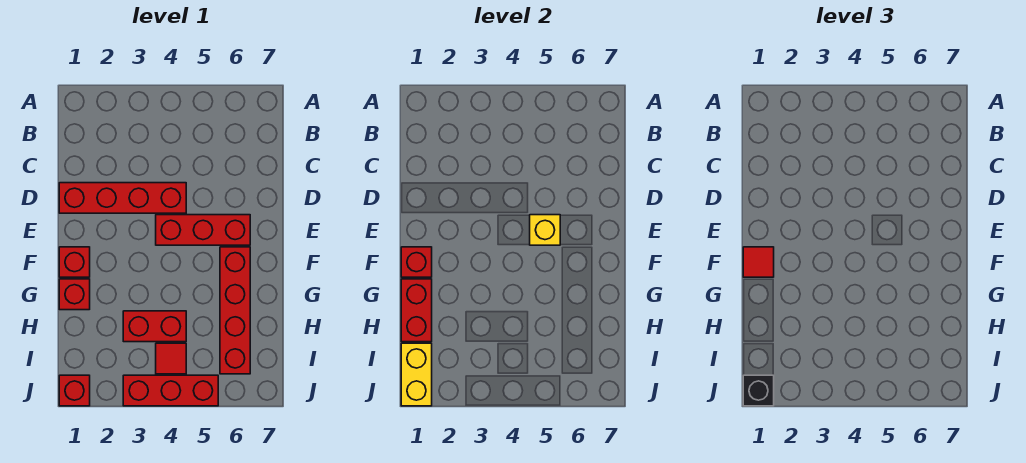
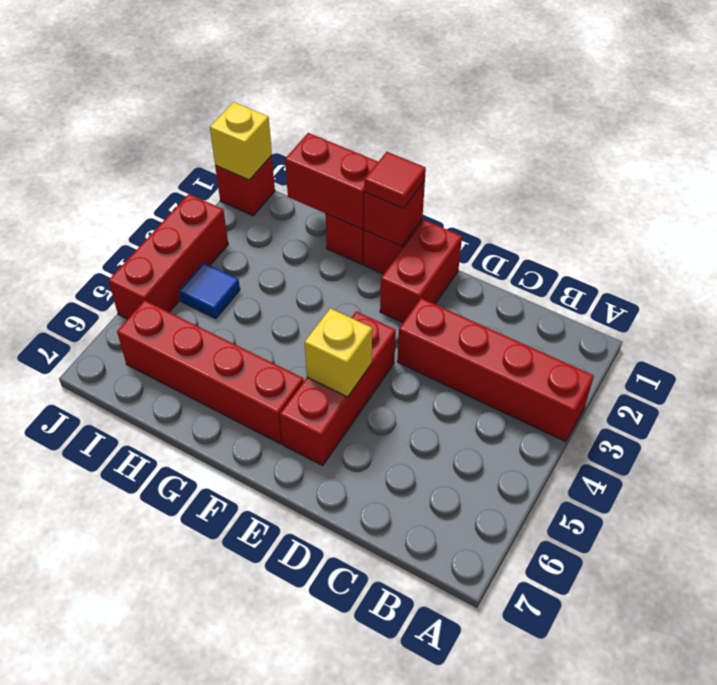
red brick D1:D4 level 1 -> red brick A3:D3 level 1
red brick H3:H4 level 1 -> red brick E1:E2 level 1
yellow brick I1:J1 level 2 -> yellow brick J1 level 2
red tile I4 level 1 -> blue tile I4 level 1
black brick J1 level 3 -> none

